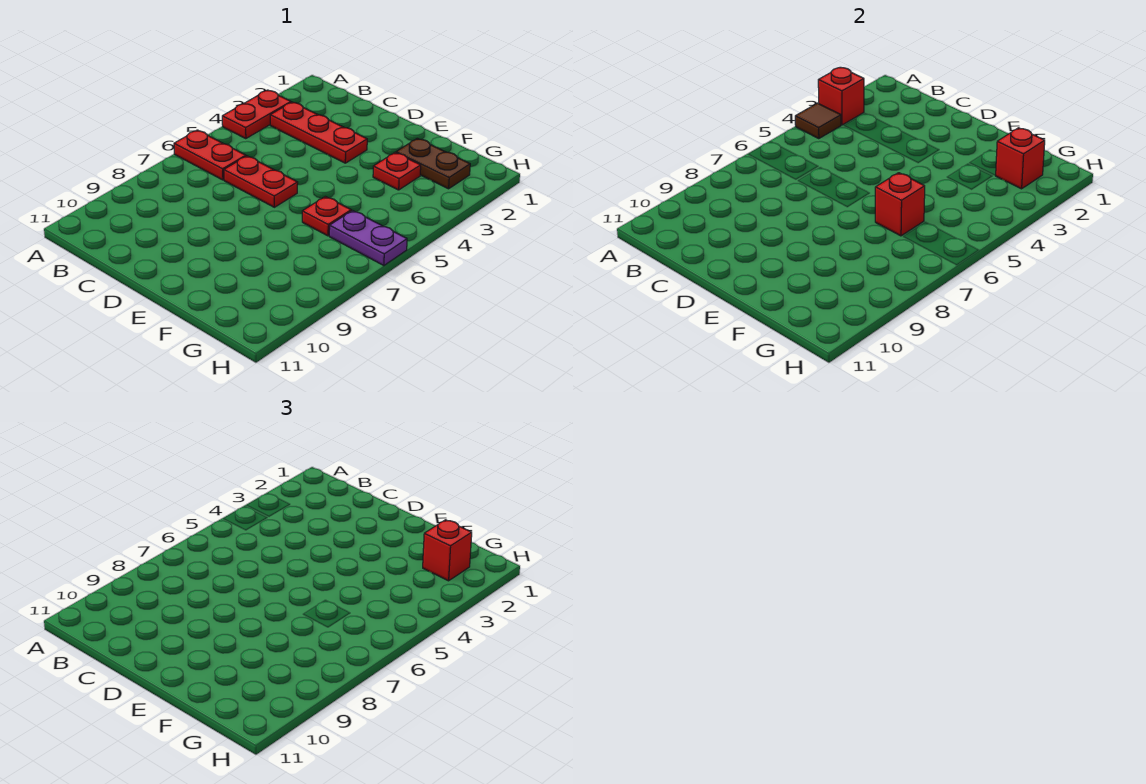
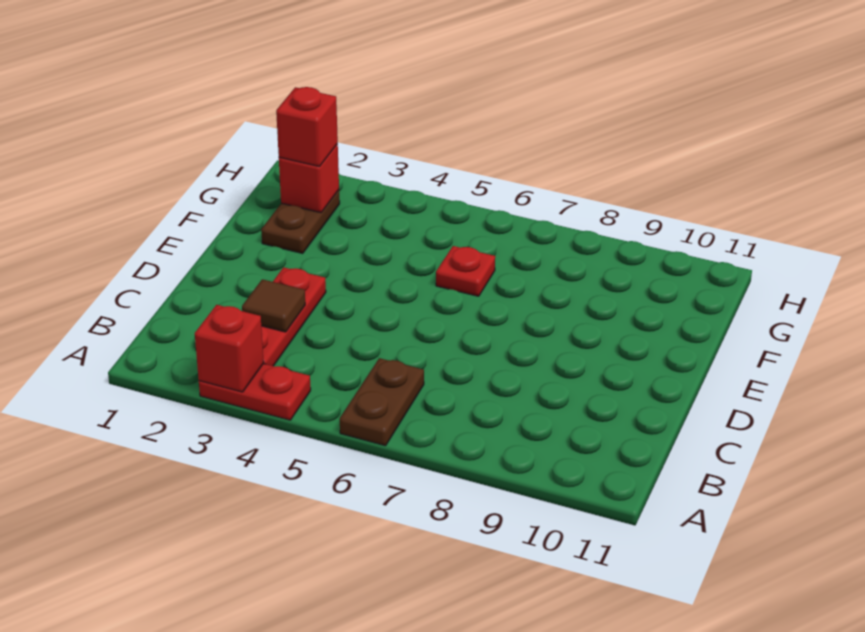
brown tile A4 level 2 -> brown tile C3 level 2
red plate A6:B6 level 1 -> brown plate A6:B6 level 1
red plate C6:D6 level 1 -> none
red plate F3 level 1 -> none
red brick F6 level 2 -> none
purple plate G6:H6 level 1 -> none

